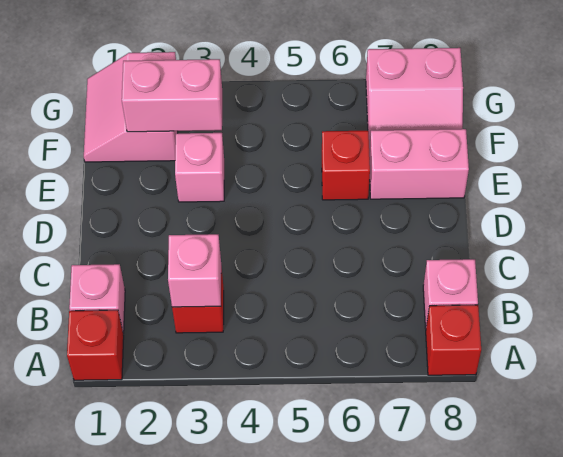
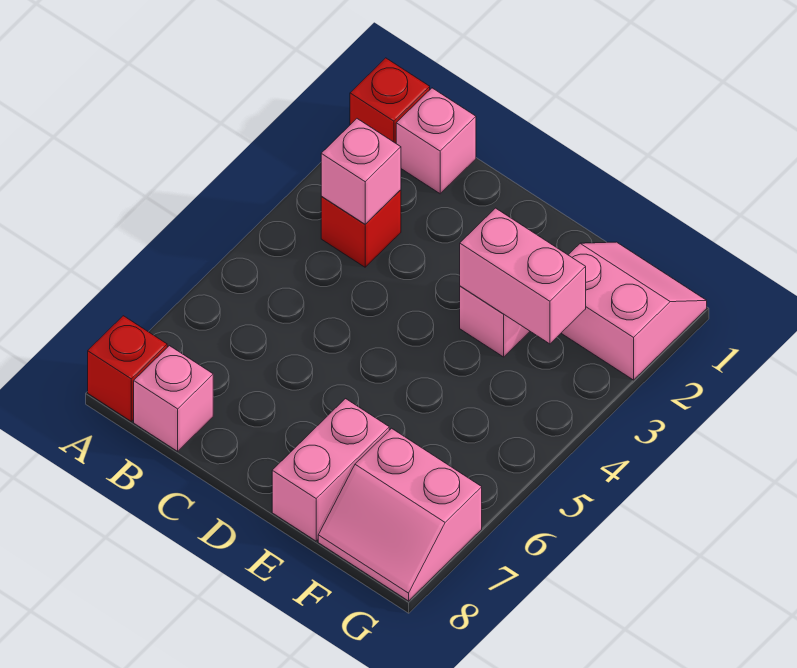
red brick E6 level 1 -> none
pink brick F2:F3 level 2 -> pink brick E3:F3 level 2
pink slope F7:G8 level 1 top G -> pink slope F7:G8 level 1 top 7

